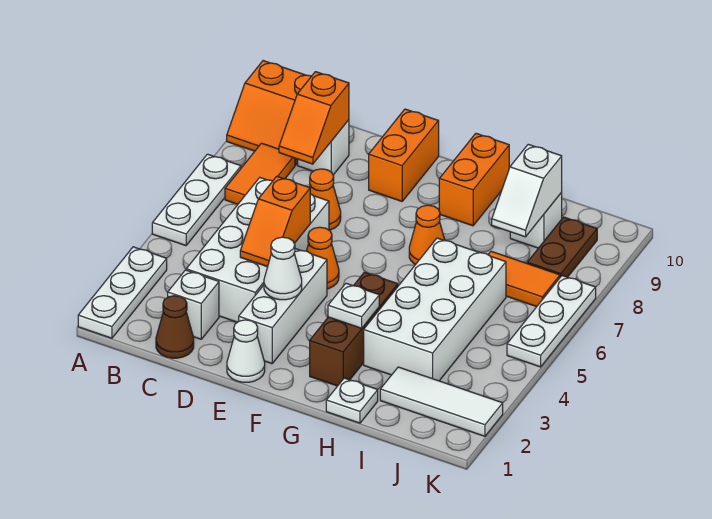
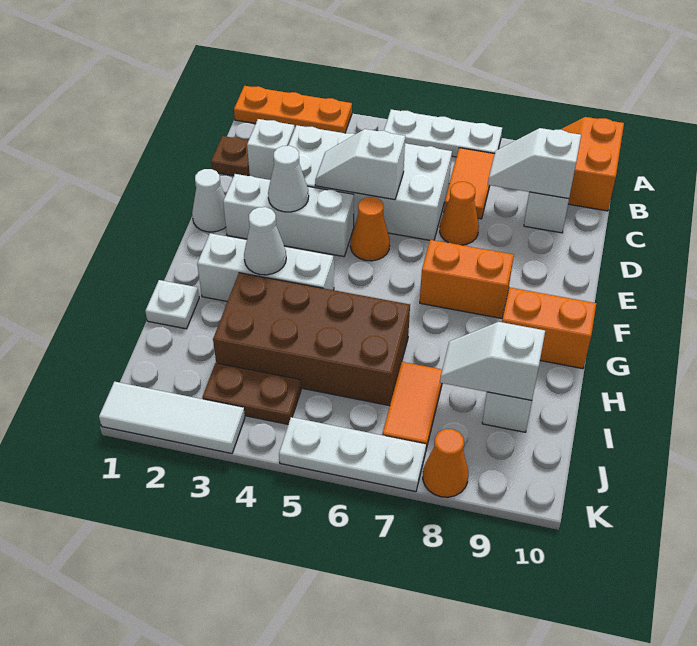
white plate A1:A3 level 1 -> orange plate A1:A3 level 1
orange tile B7:B8 level 1 -> orange tile B7:C7 level 1
brown cone C1 level 1 -> brown plate C1 level 1
orange slope C8:C9 level 2 top 9 -> white slope C8:C9 level 2 top 9
orange slope D4:D5 level 2 top 5 -> white slope D4:D5 level 2 top 5
orange brick E9:E10 level 1 -> orange brick F7:F8 level 1
brown brick G2:G4 level 1 -> white brick G2:G4 level 1
white plate G3 level 2 -> white cone G3 level 2
orange cone G7 level 1 -> orange cone K8 level 1
white brick H3:I6 level 1 -> brown brick H3:I6 level 1
white tile I2:K2 level 1 -> white tile K1:K3 level 1
brown plate J8:J9 level 1 -> brown plate J3:J4 level 1

